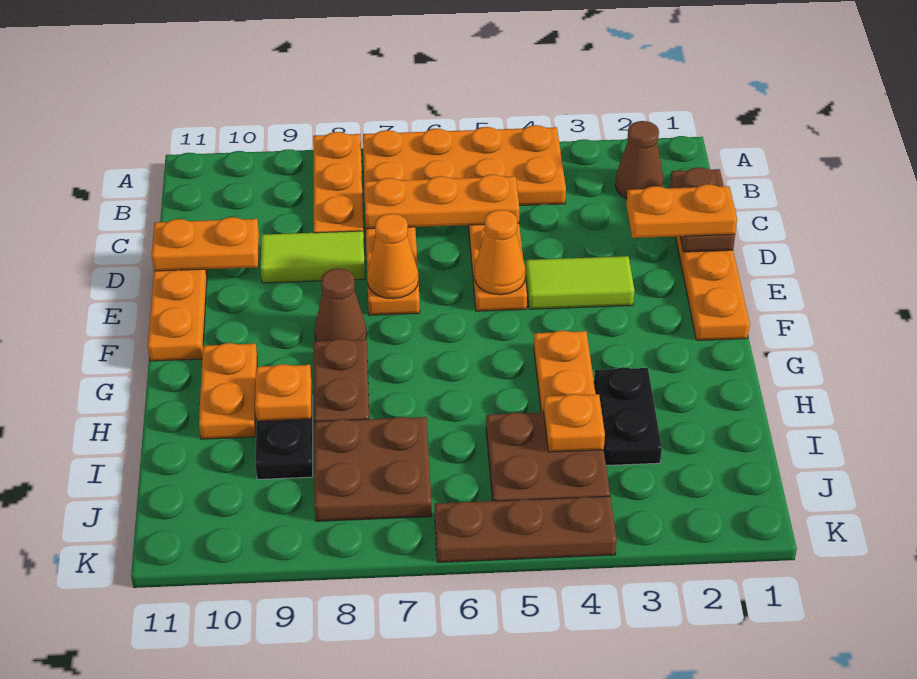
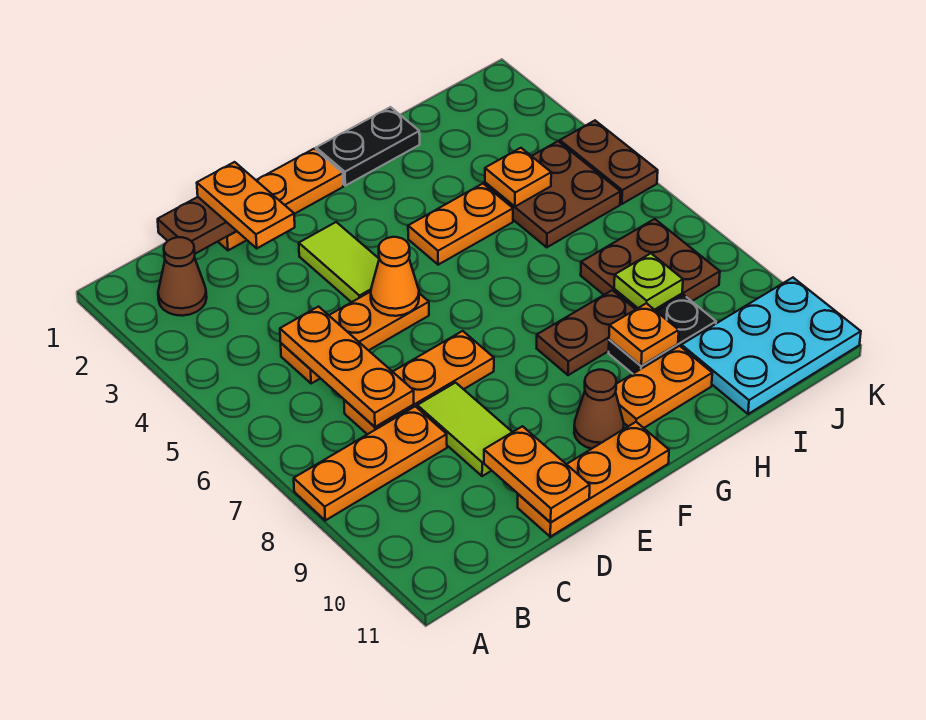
orange plate A4:B7 level 1 -> none
orange cone E7 level 2 -> none
brown cone F8 level 1 -> brown cone F10 level 1
black plate H3:I3 level 1 -> black plate G1:H1 level 1
none -> lime plate I8 level 2
none -> cyan plate I10:K11 level 1
brown plate K4:K6 level 1 -> brown plate K4:K5 level 1

